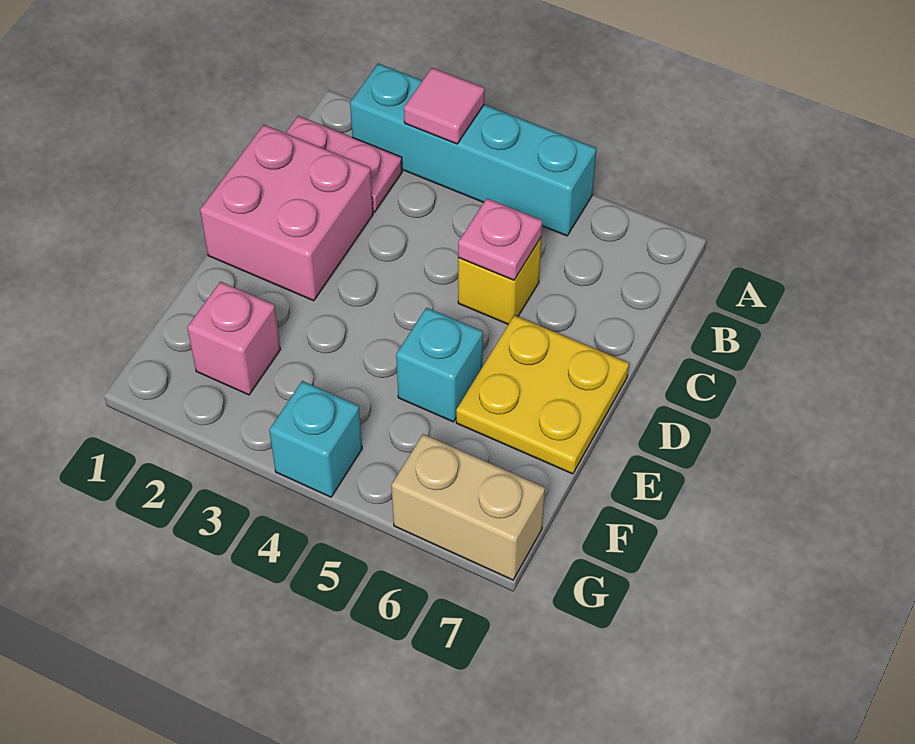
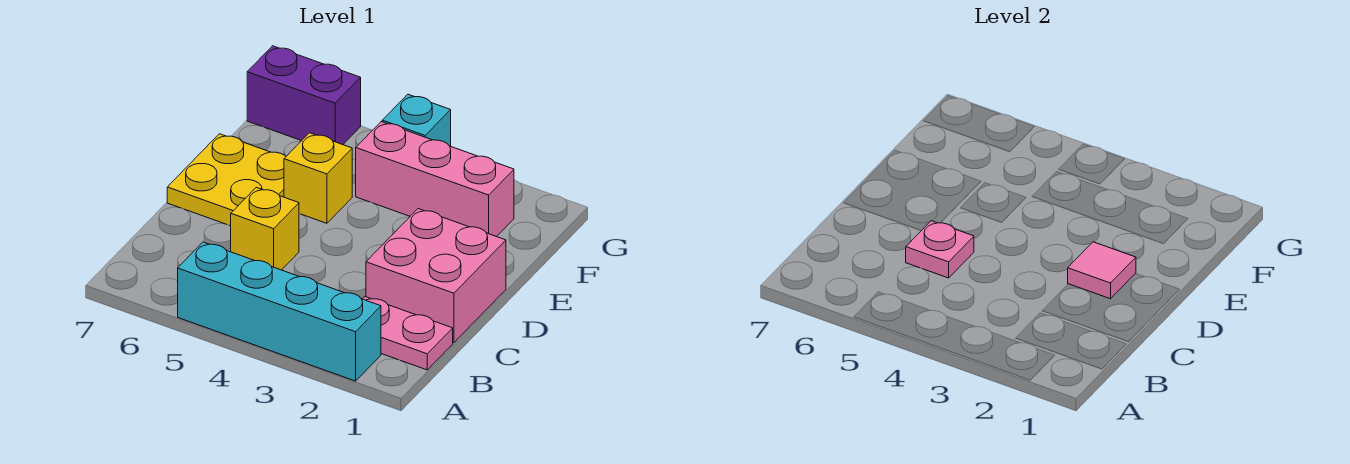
pink tile A3 level 2 -> pink tile D2 level 2
cyan brick E5 level 1 -> yellow brick E5 level 1
pink brick F2 level 1 -> pink brick F2:F4 level 1
tan brick G6:G7 level 1 -> purple brick G6:G7 level 1

